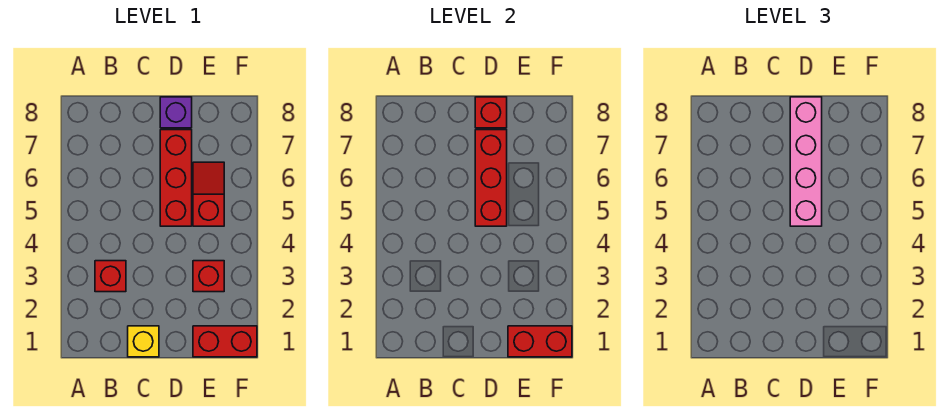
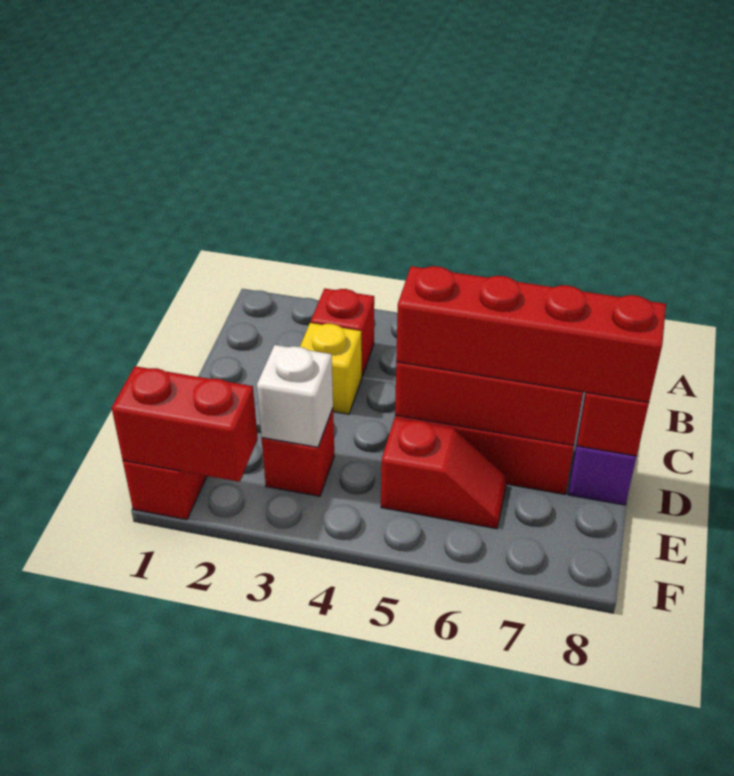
yellow brick C1 level 1 -> yellow brick C3 level 1
pink brick D5:D8 level 3 -> red brick D5:D8 level 3
red brick E1:F1 level 2 -> red brick F1:F2 level 2
none -> white brick E3 level 2

